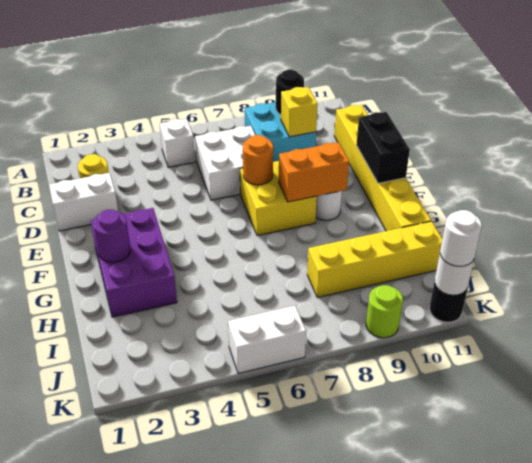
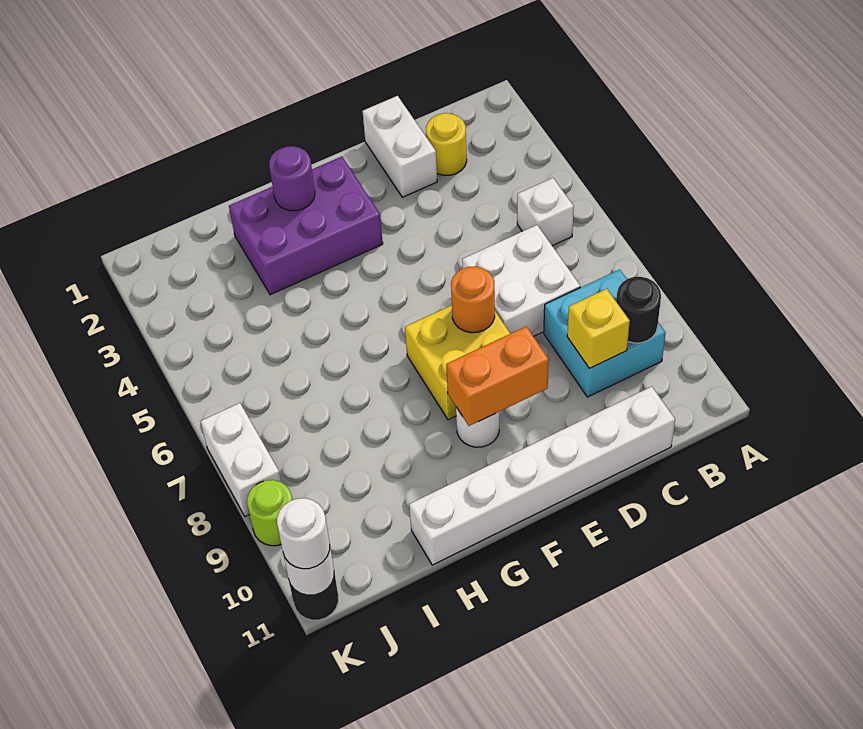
yellow brick C11:H11 level 1 -> white brick C11:H11 level 1
black brick E11:F11 level 2 -> none
orange brick F8:F9 level 2 -> orange brick E9:F9 level 2
yellow brick I8:I11 level 1 -> none
white brick K5:K6 level 1 -> white brick K7:K8 level 1

